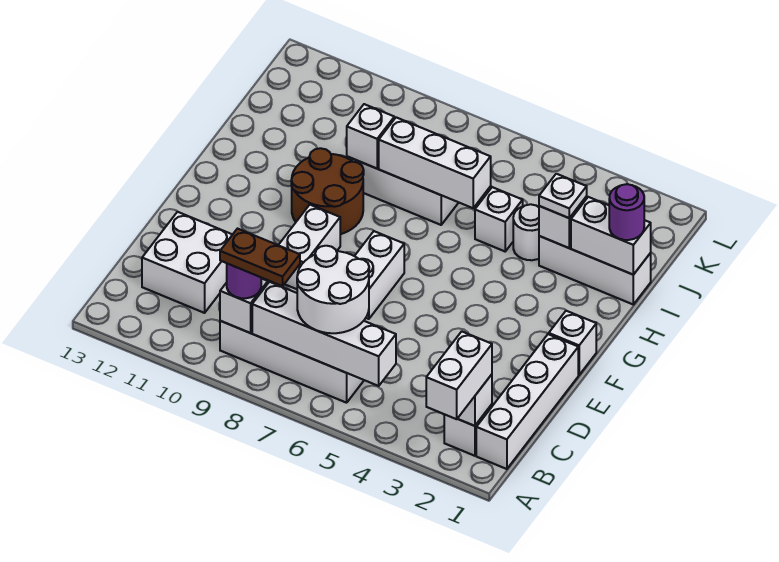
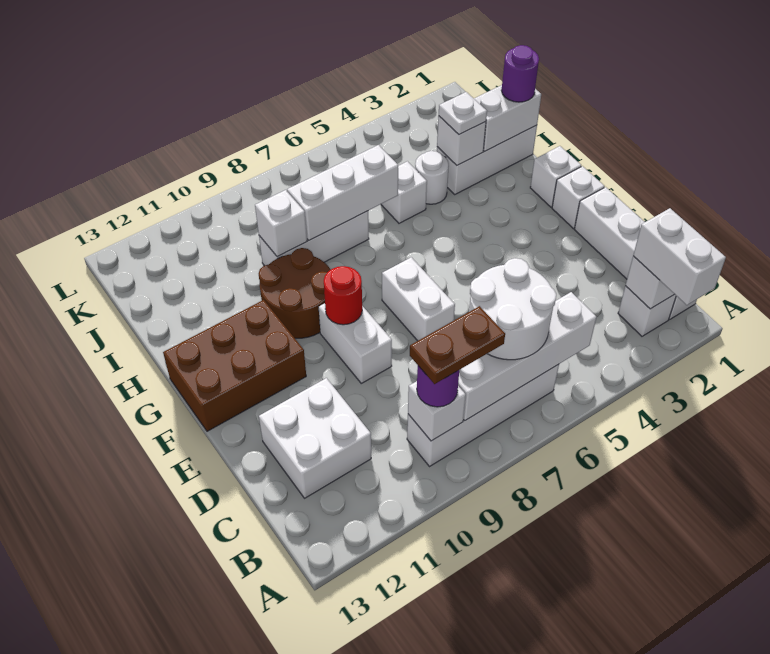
none -> red round brick F9 level 2
none -> brown brick F11:G13 level 1
none -> white brick G1 level 1

